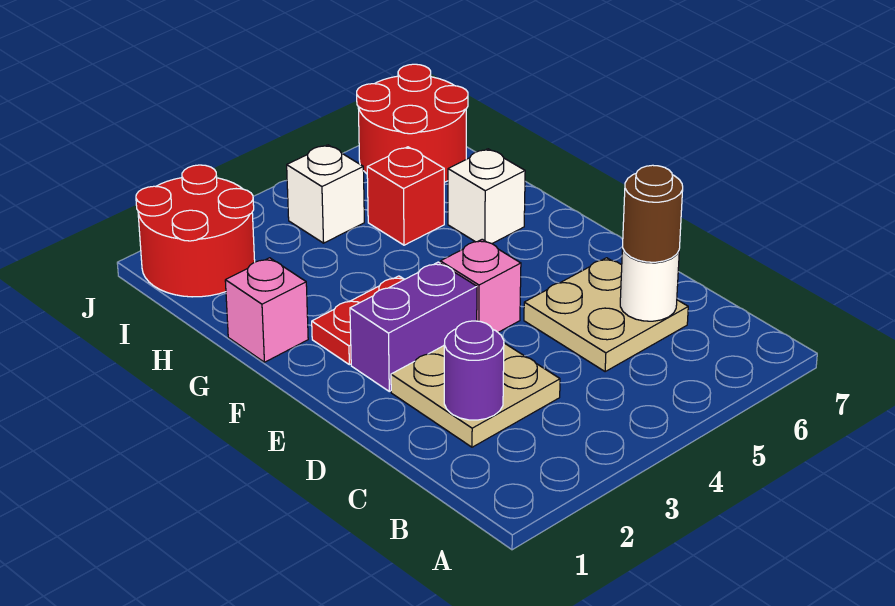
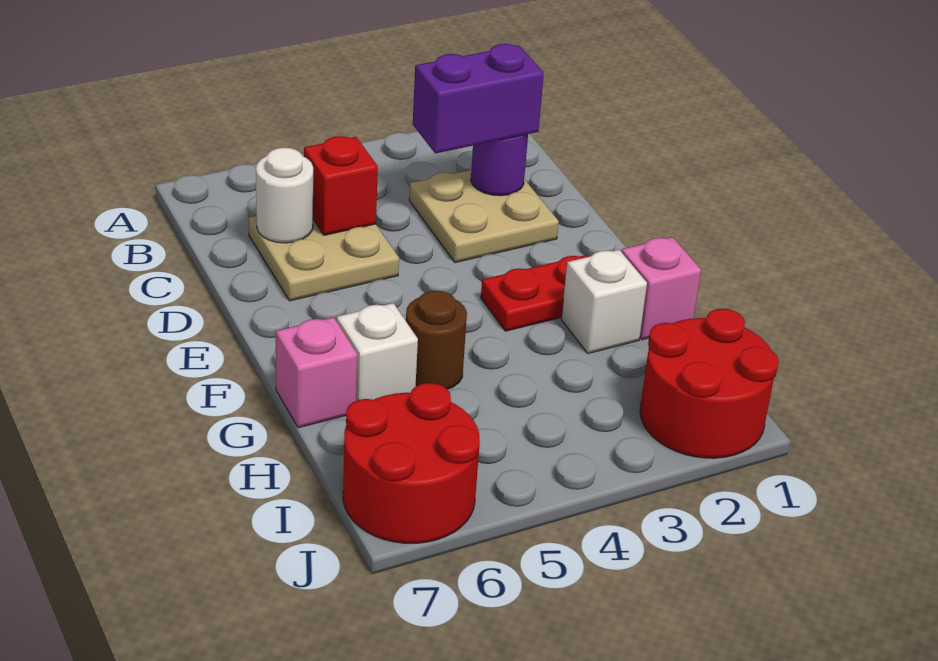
brown round brick C6 level 3 -> brown round brick G5 level 1
purple brick E2:E3 level 1 -> purple brick C2:C3 level 3
pink brick E4 level 1 -> pink brick G7 level 1
red brick H5 level 1 -> red brick C5 level 2
white brick I4 level 1 -> white brick G2 level 1

